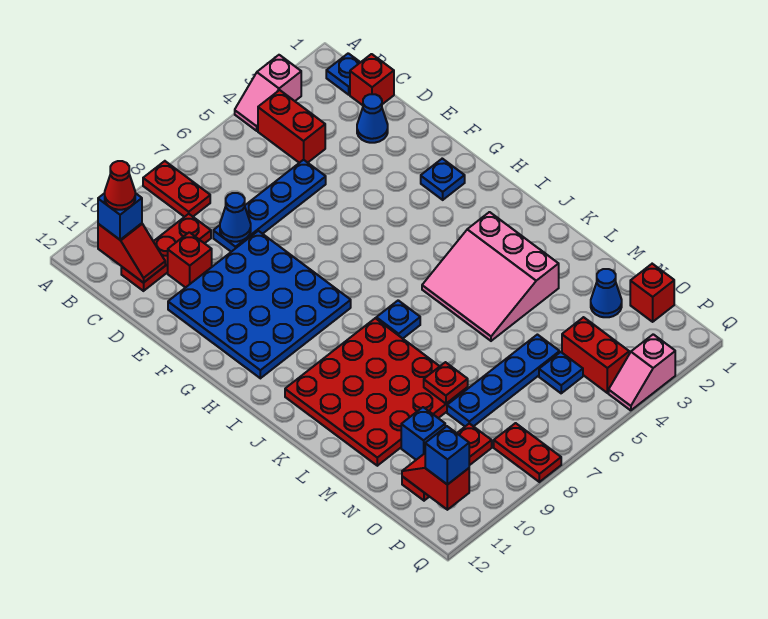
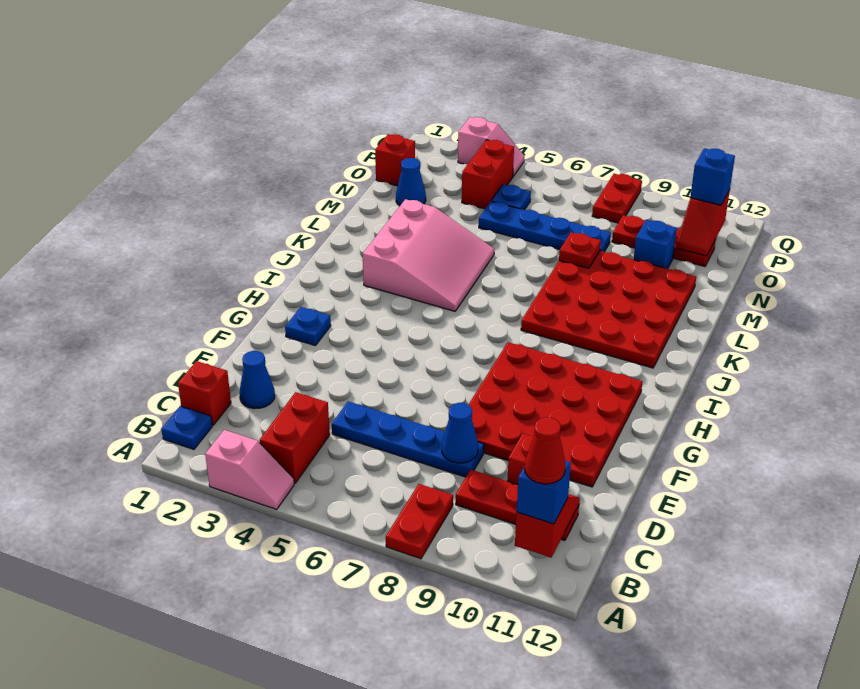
blue plate E8:H11 level 1 -> red plate E8:H11 level 1
blue plate J7 level 1 -> none

